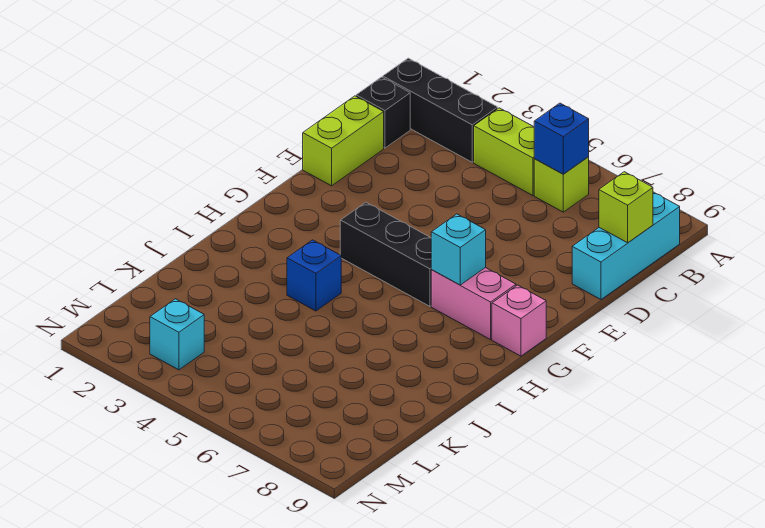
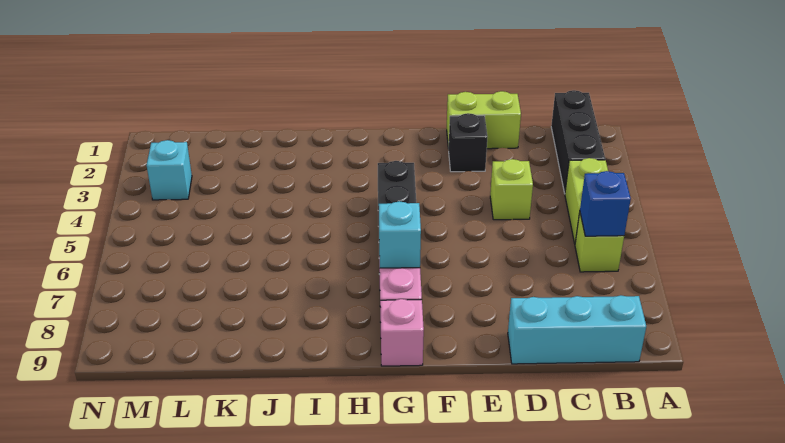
black brick C1 level 1 -> black brick E2 level 1
lime brick C9 level 2 -> lime brick D4 level 1
blue brick I4 level 1 -> none

